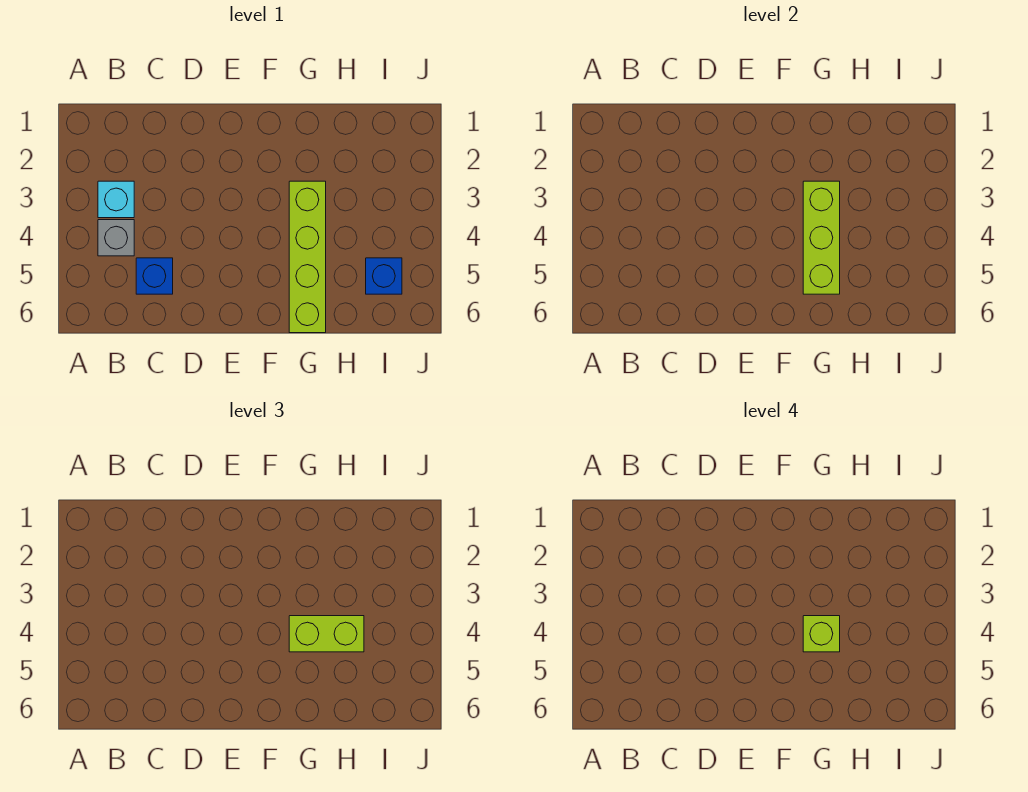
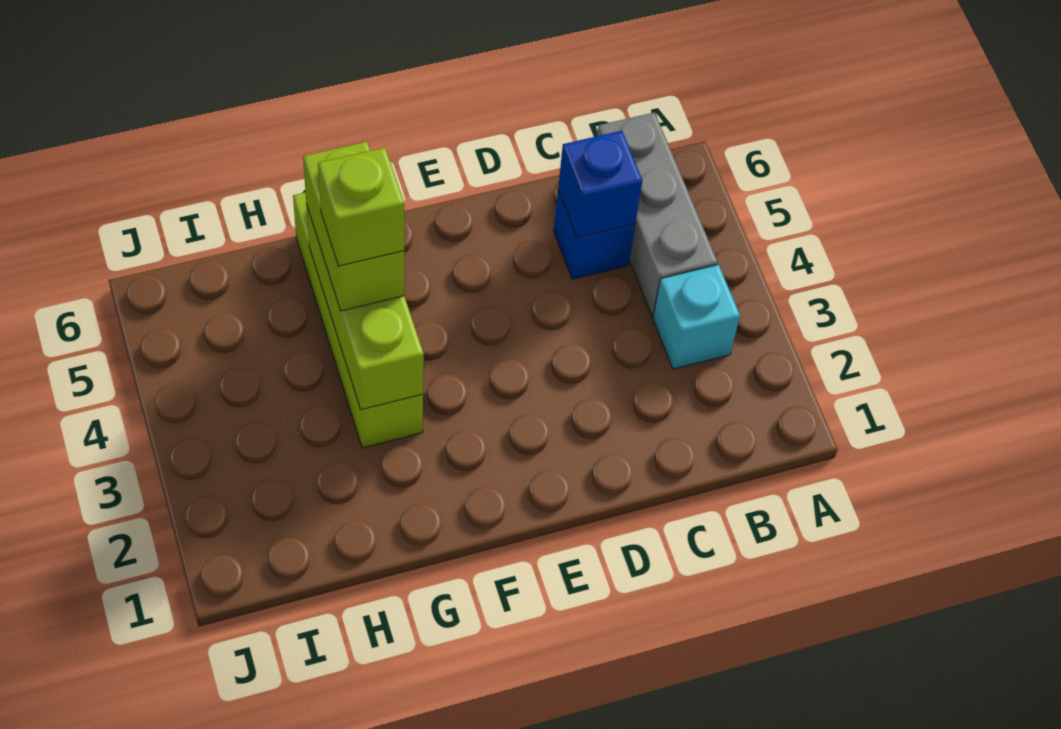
grey brick B4 level 1 -> grey brick B4:B6 level 1
lime brick G4:H4 level 3 -> lime brick G4:G5 level 3
blue brick I5 level 1 -> blue brick C5 level 2

